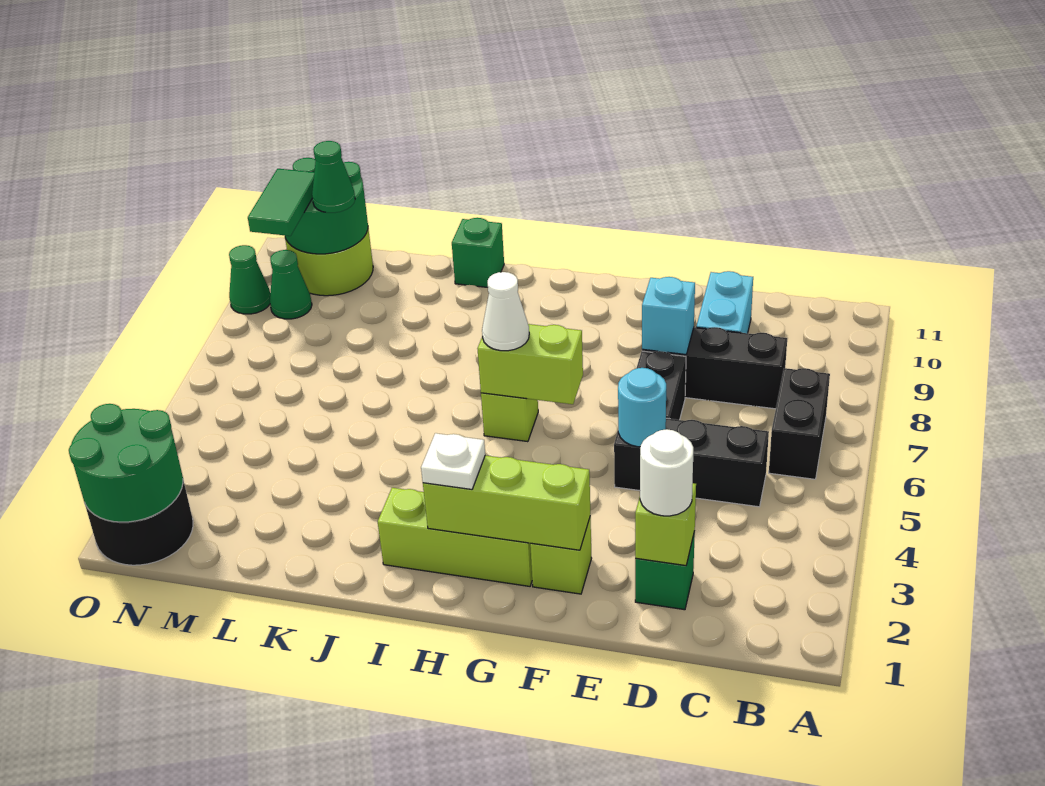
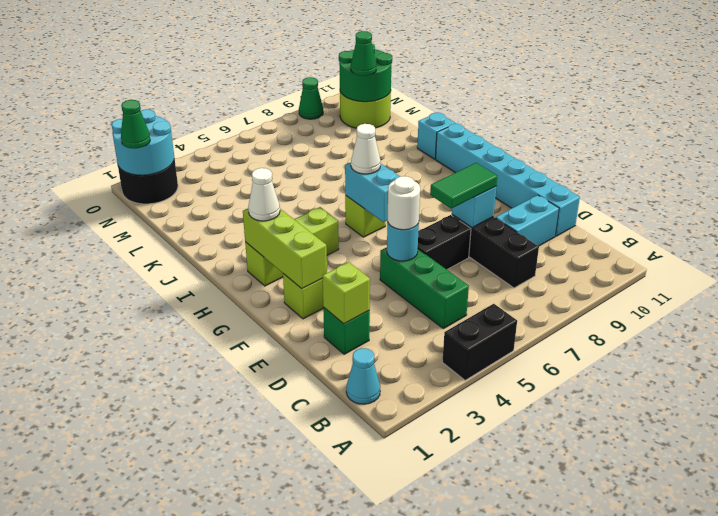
none -> cyan cone B1 level 1
black brick B6:B7 level 1 -> black brick A4:A5 level 1
black brick C5:E5 level 1 -> green brick C5:E5 level 1
white round brick D2 level 3 -> white round brick E5 level 3
none -> cyan brick D11:I11 level 1
lime brick G2:I2 level 1 -> lime brick H2:H4 level 1
lime brick G6:H6 level 2 -> cyan brick G6:H6 level 2
white plate H2 level 3 -> white cone H2 level 3
green brick J11 level 1 -> cyan brick J11 level 1
green round brick N1:O2 level 2 -> cyan round brick N1:O2 level 2
green cone N9 level 1 -> green cone N1 level 3
green tile N9:N10 level 3 -> green tile E7:E8 level 3

